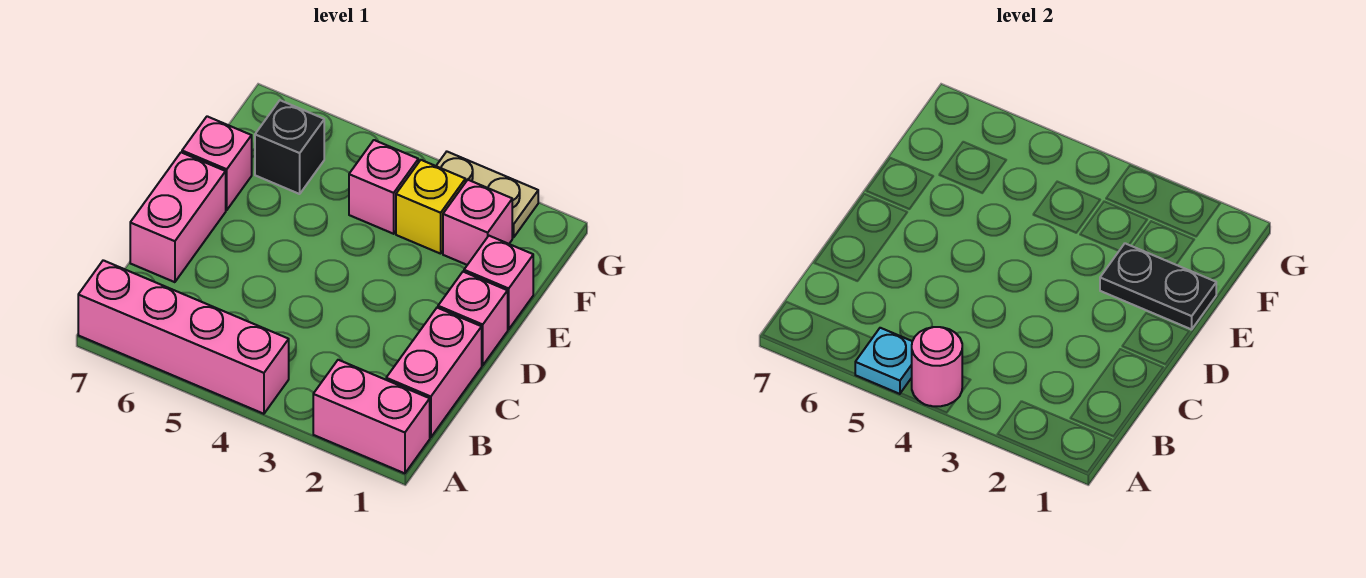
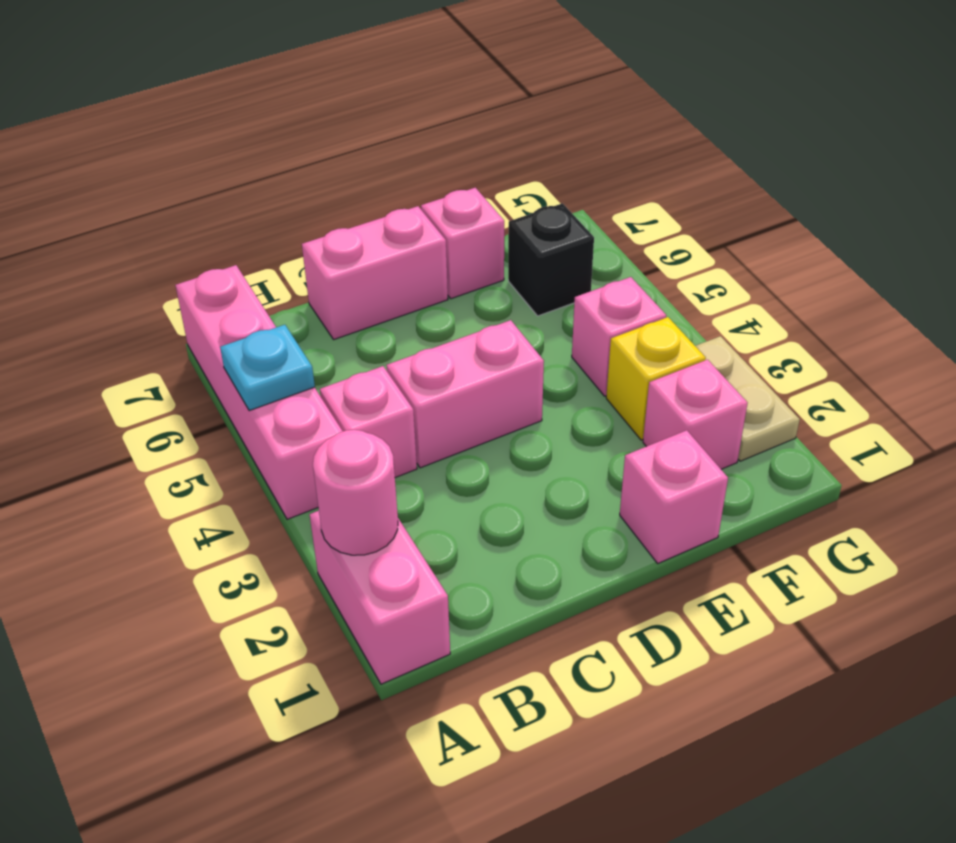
pink round brick A4 level 2 -> pink round brick A2 level 2
pink brick B1:C1 level 1 -> pink brick C4:D4 level 1
pink brick D1 level 1 -> pink brick B4 level 1
black plate E1:E2 level 2 -> none

